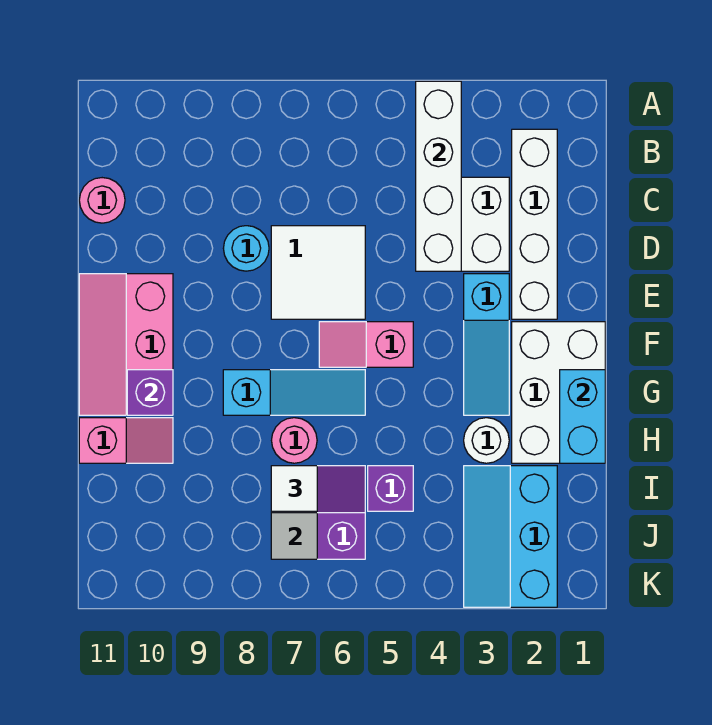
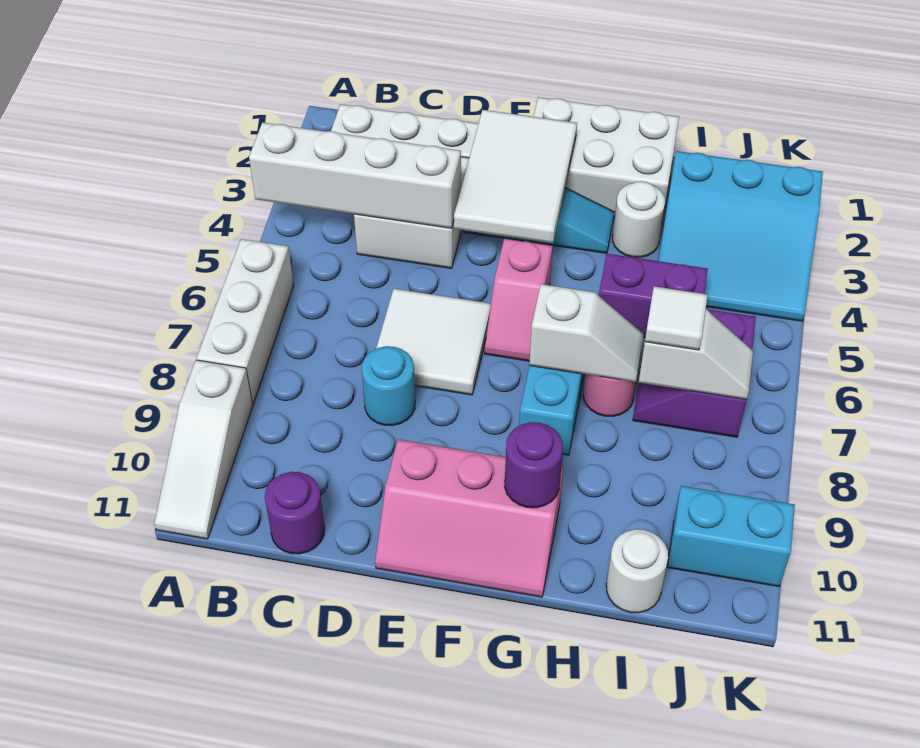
none -> white brick A6:A8 level 1
none -> white slope A9:A11 level 1 top 9
pink round brick C11 level 1 -> purple round brick C11 level 1
none -> white tile E2:F4 level 2
cyan brick G1:H1 level 2 -> cyan brick J10:K10 level 1
none -> white slope G7:H7 level 2 top G
purple brick G10 level 2 -> purple round brick G10 level 2
pink slope H10:H11 level 1 top 11 -> none
cyan slope I2:K3 level 1 top 2 -> cyan slope I2:K4 level 1 top 2
purple brick I5 level 1 -> purple brick H5:I5 level 1
none -> white round brick I11 level 1

